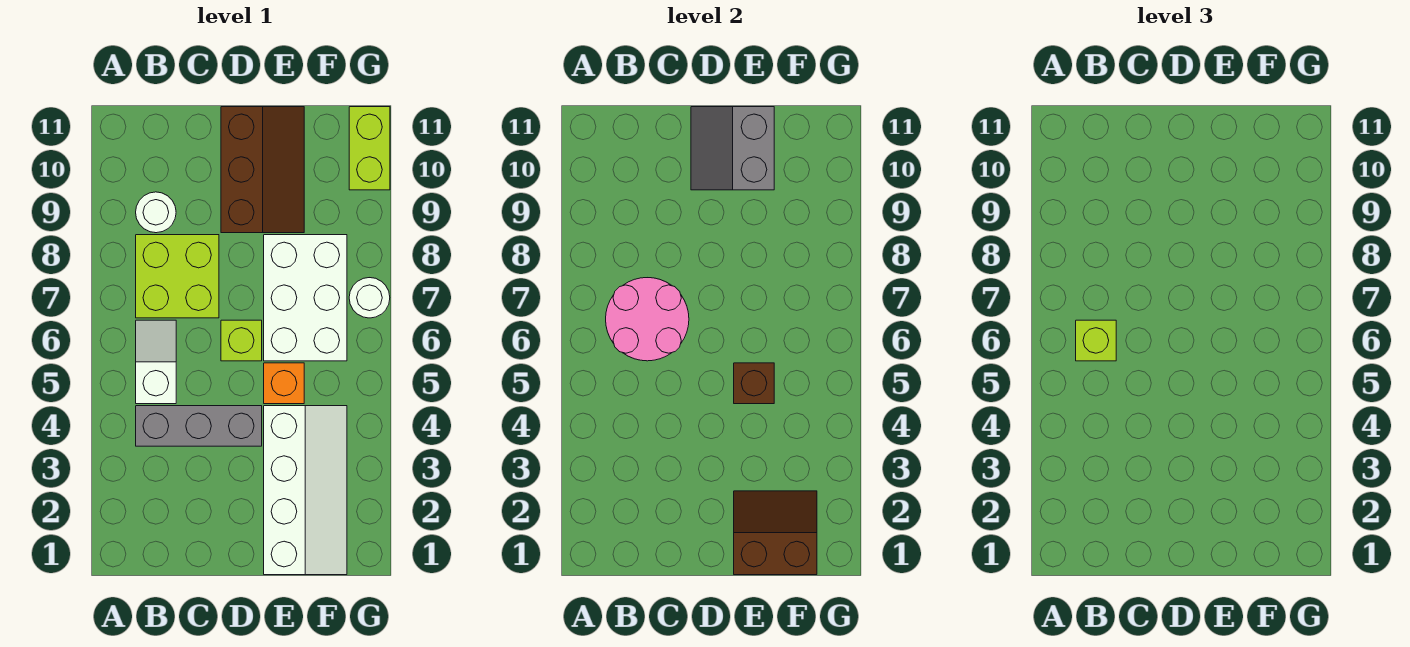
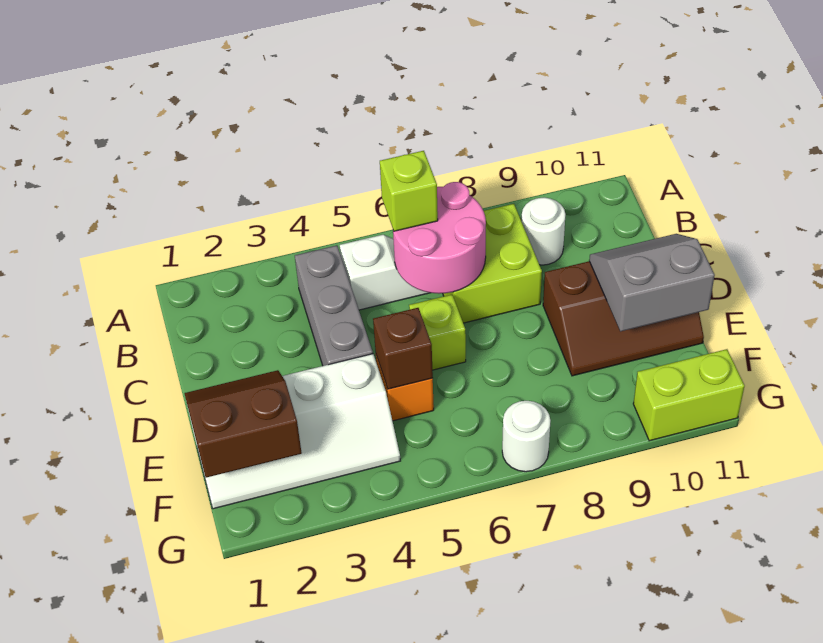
brown slope E1:F2 level 2 top 1 -> brown slope E1:F2 level 2 top F
white brick E6:F8 level 1 -> none

